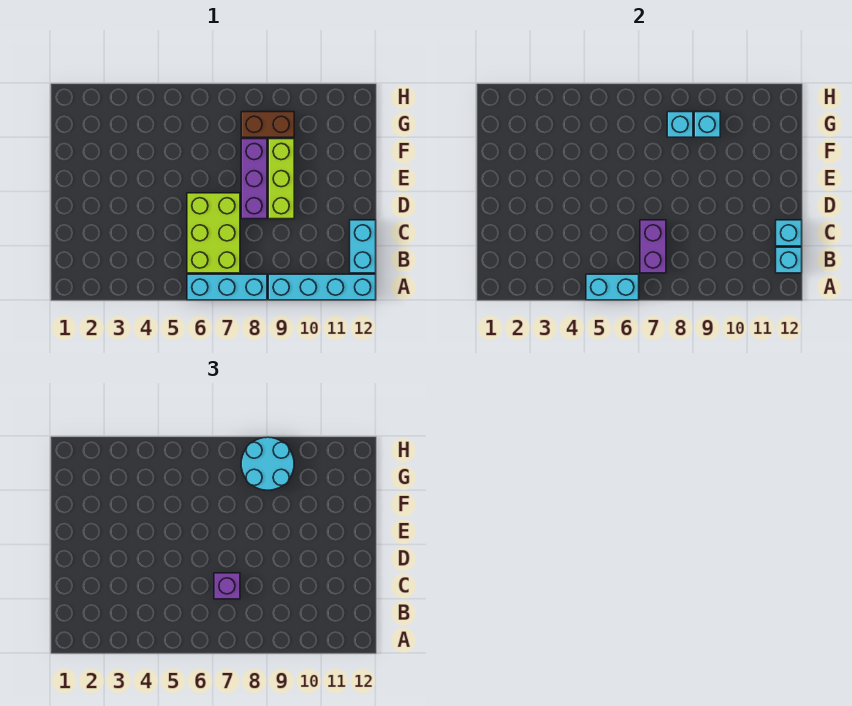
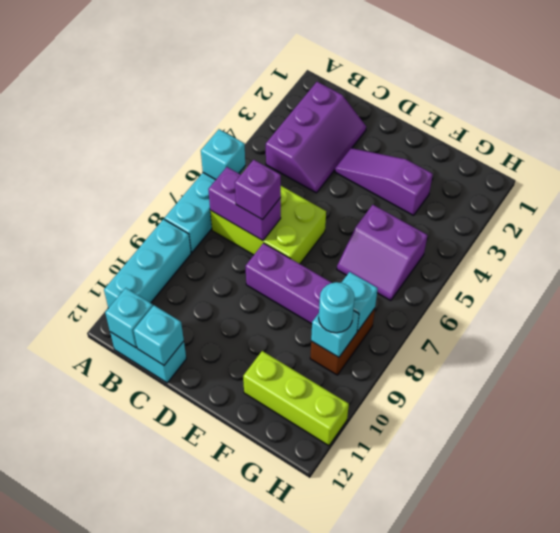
cyan brick A5:A6 level 2 -> cyan brick A6 level 2
cyan brick A9:A12 level 1 -> cyan brick A9:A11 level 1
none -> purple slope B2:C4 level 1 top B
none -> purple slope D3:F3 level 1 top F
lime brick D9:F9 level 1 -> lime brick F11:H11 level 1
none -> purple slope F5:G6 level 1 top 5
cyan round brick G8:H9 level 3 -> cyan round brick G9 level 3

